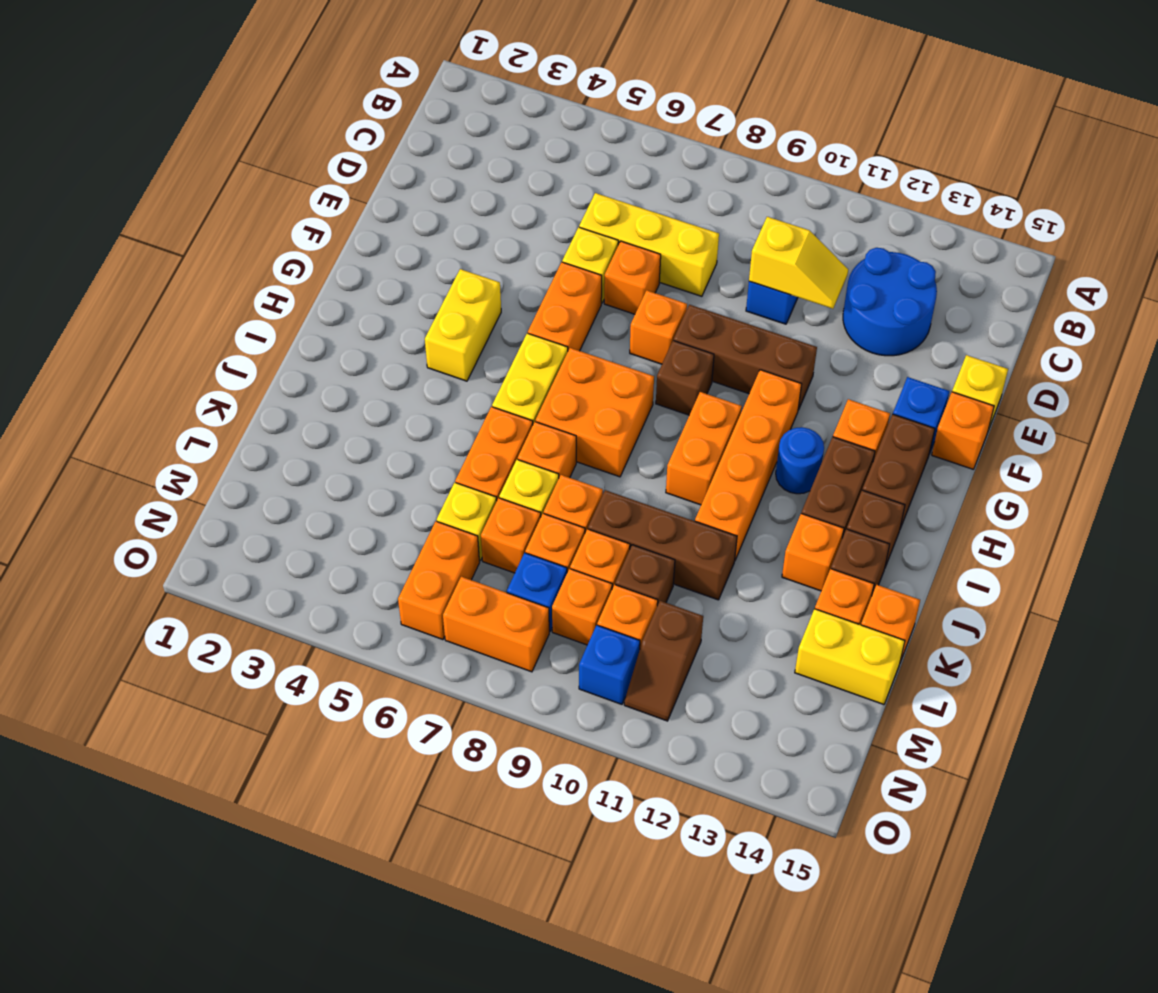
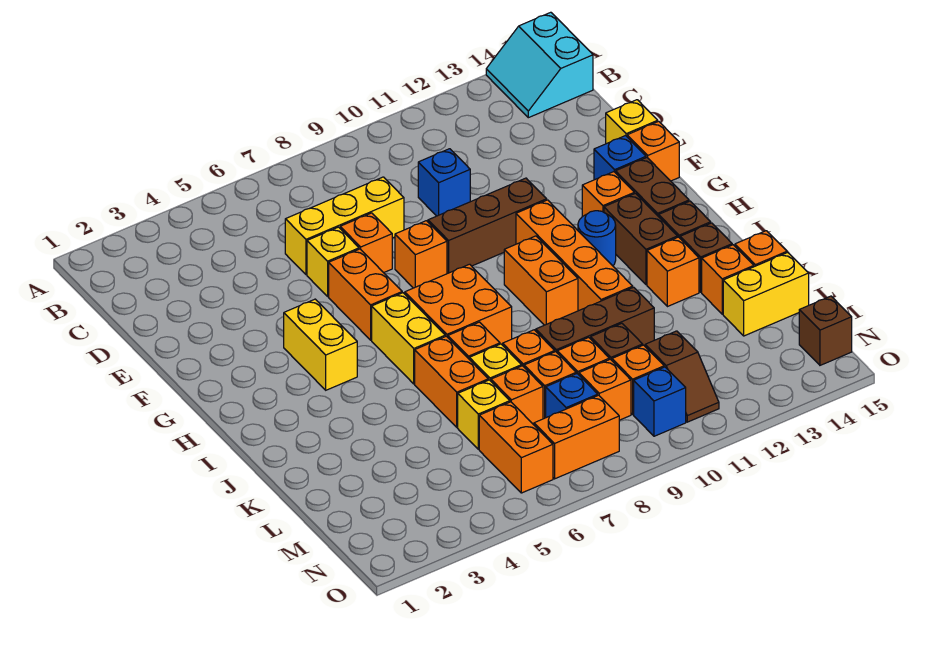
none -> cyan slope A14:B15 level 1 top 15
blue round brick C12:D13 level 1 -> none
yellow slope D10:D11 level 2 top 10 -> none
brown brick G9 level 1 -> brown brick N15 level 1

